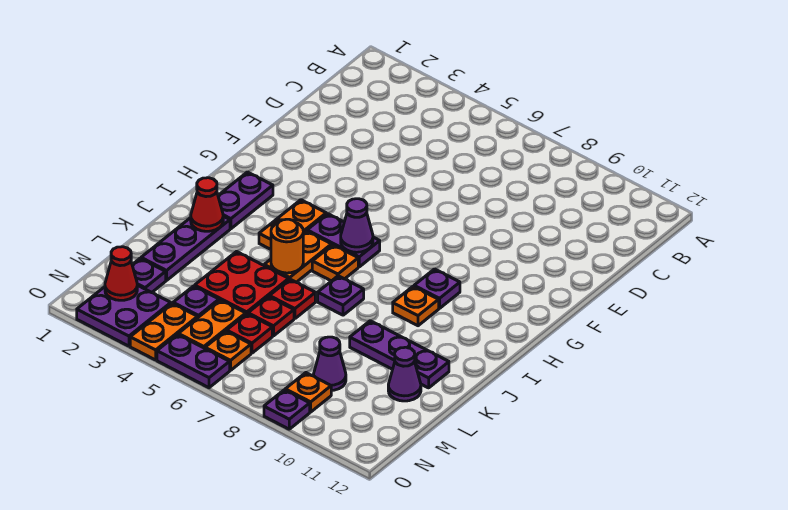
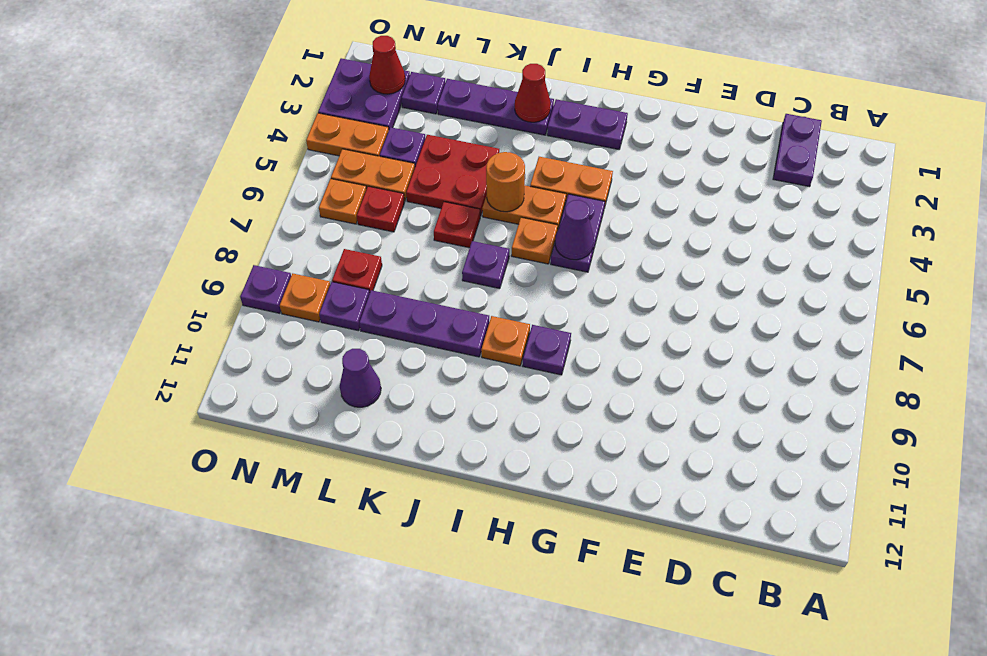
purple plate K9:K11 level 1 -> purple plate J9:L9 level 1
red plate L6 level 1 -> red plate M8 level 1
purple cone M9 level 1 -> purple plate M9 level 1
purple plate O5:O6 level 1 -> purple plate C1:C2 level 1

